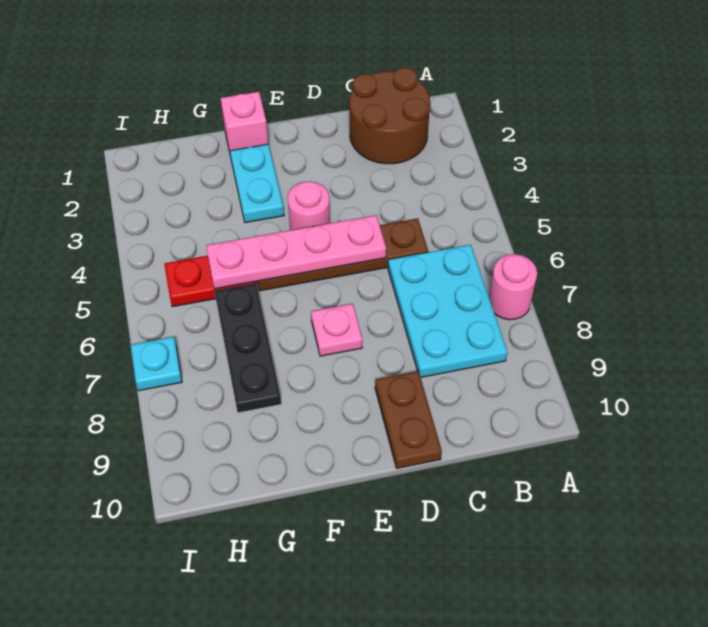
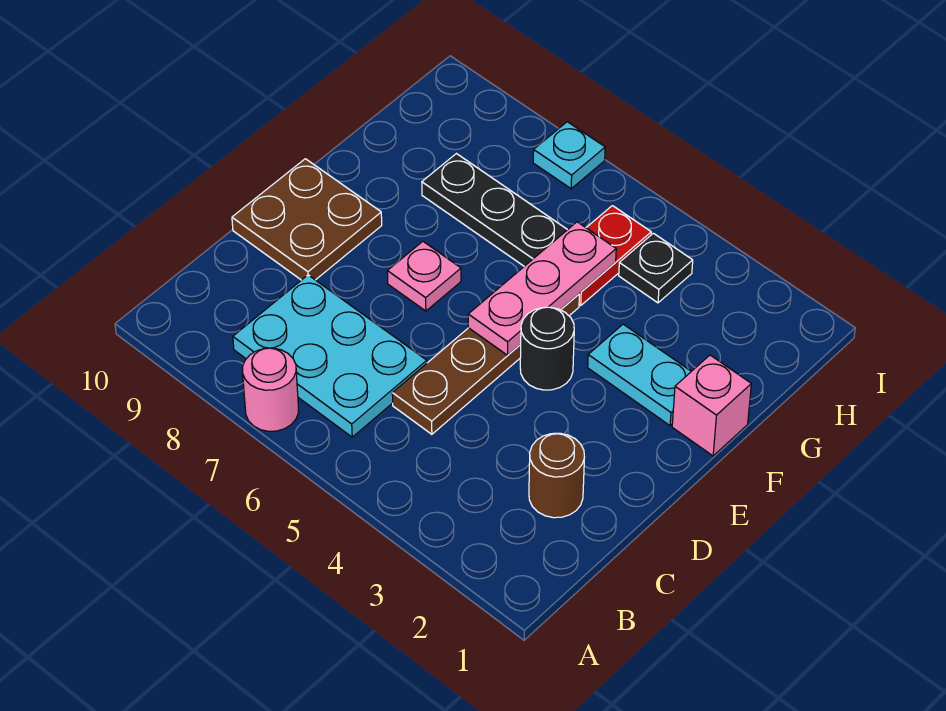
brown round brick B1:C2 level 1 -> brown round brick C2 level 1
pink plate D5:G5 level 2 -> pink plate E5:G5 level 2
brown plate D9:D10 level 1 -> brown plate D9:E10 level 1
pink round brick E4 level 1 -> black round brick E4 level 1
none -> black plate H4 level 1

